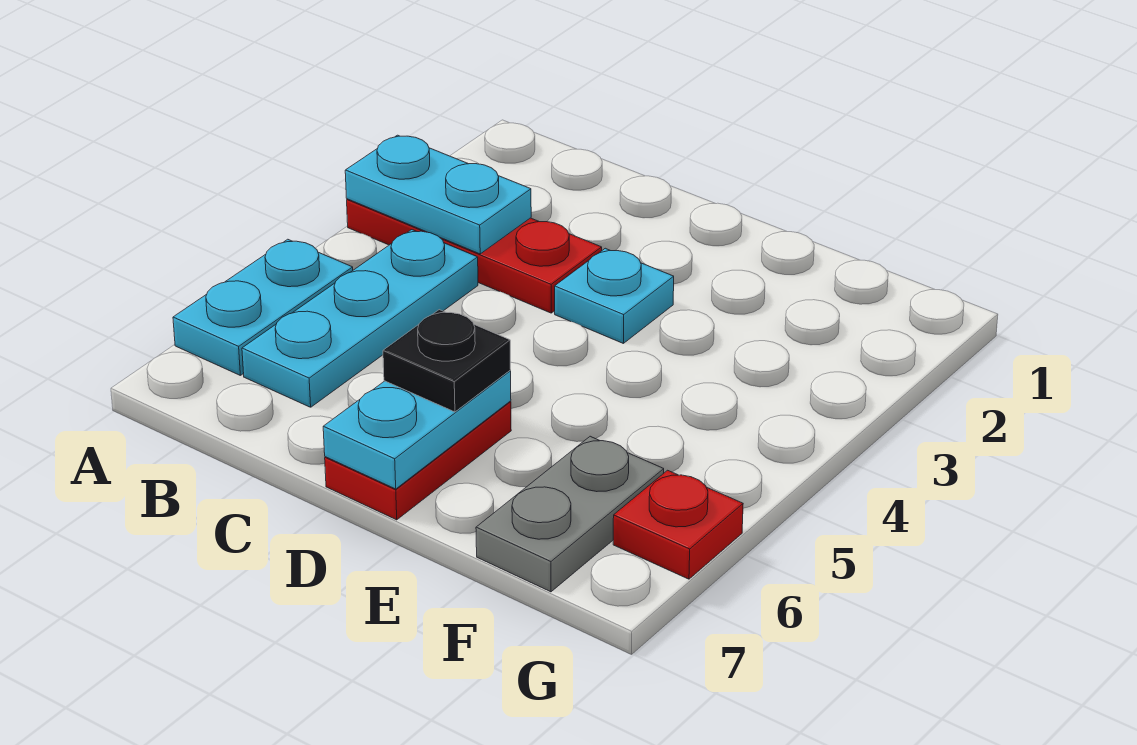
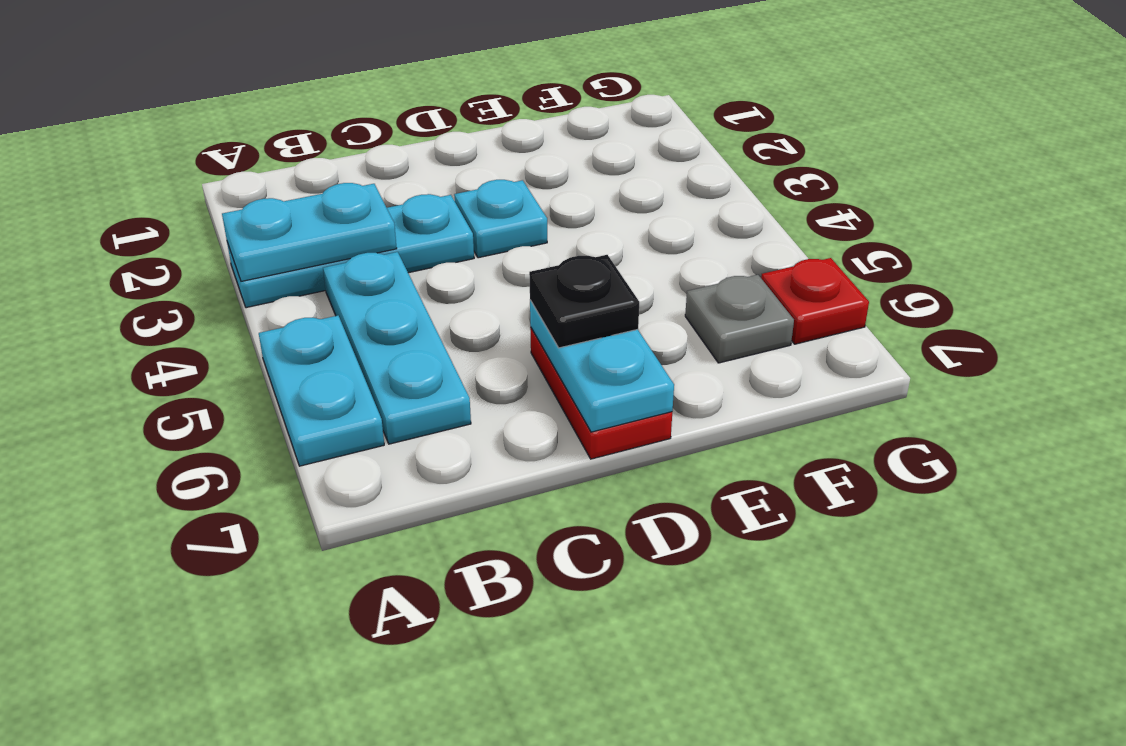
red plate A3:C3 level 1 -> cyan plate A3:C3 level 1
grey plate F6:F7 level 1 -> grey plate F6 level 1

